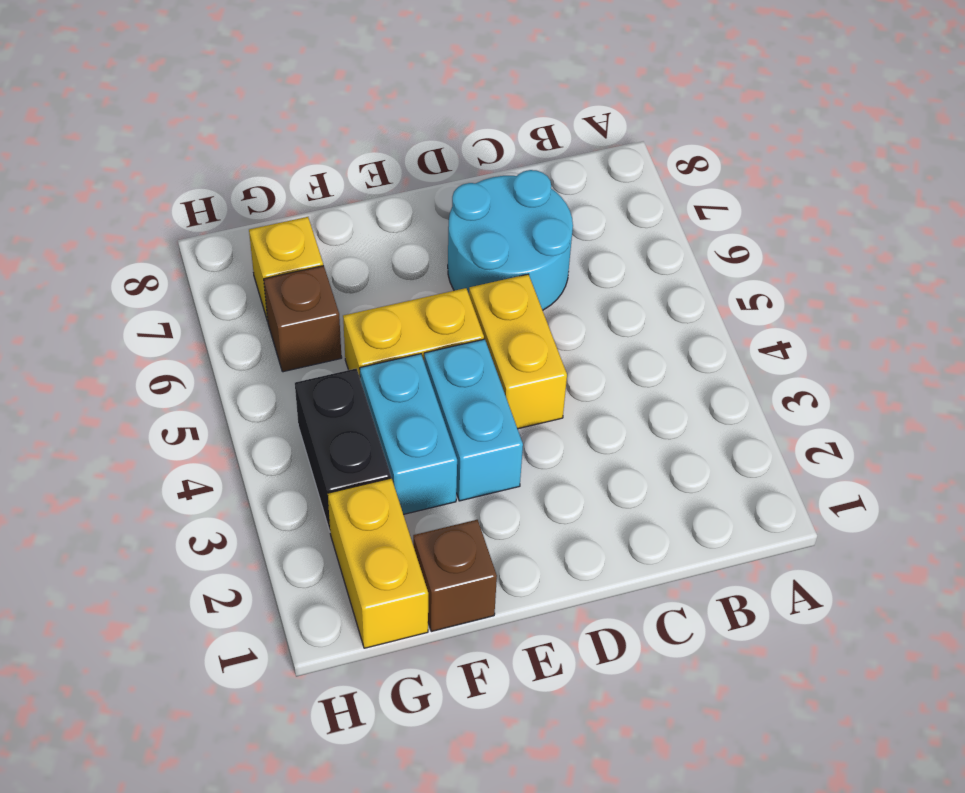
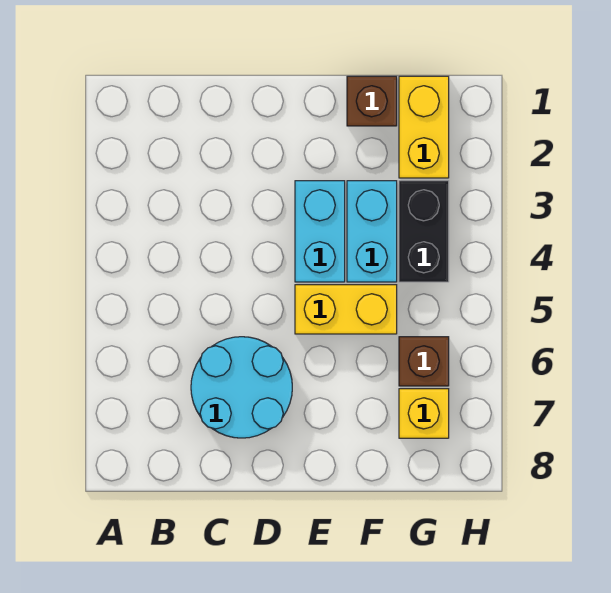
yellow brick D4:D5 level 1 -> none

